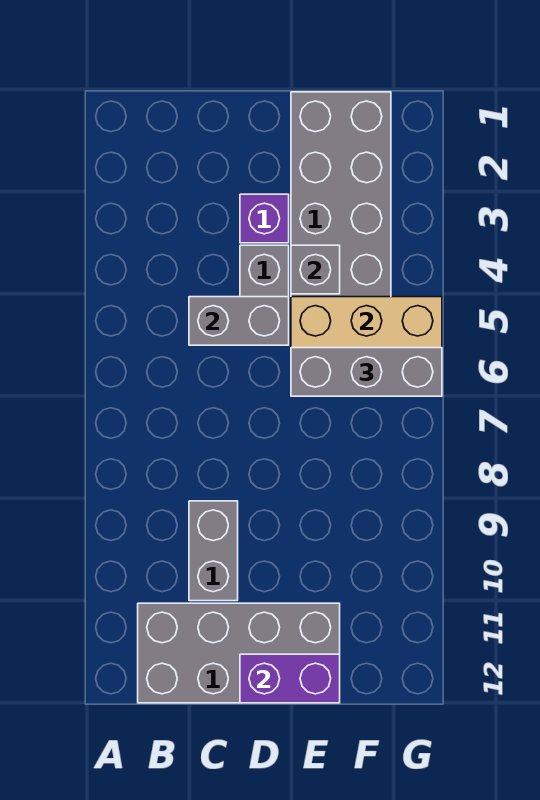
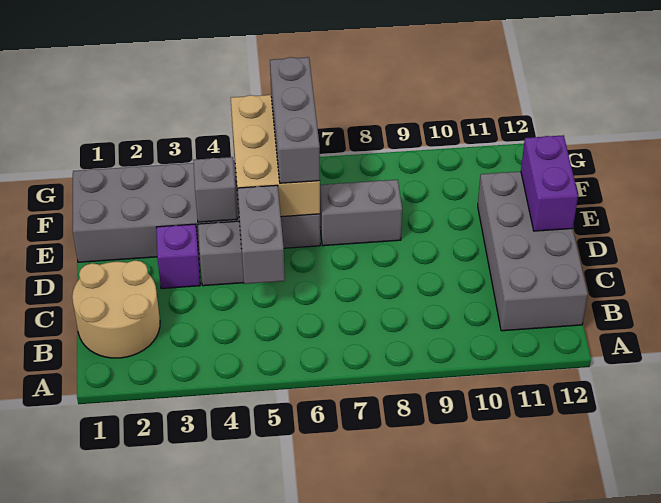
none -> tan round brick B1:C2 level 1
grey brick C9:C10 level 1 -> grey brick E7:E8 level 1

